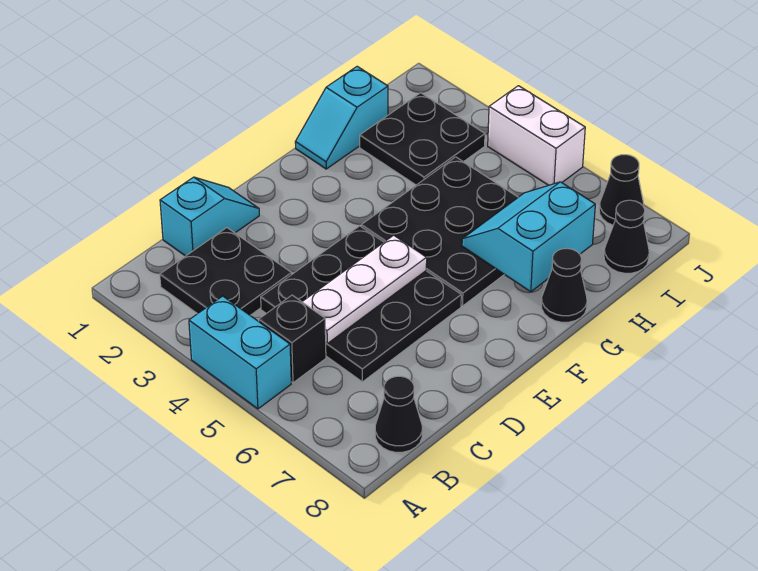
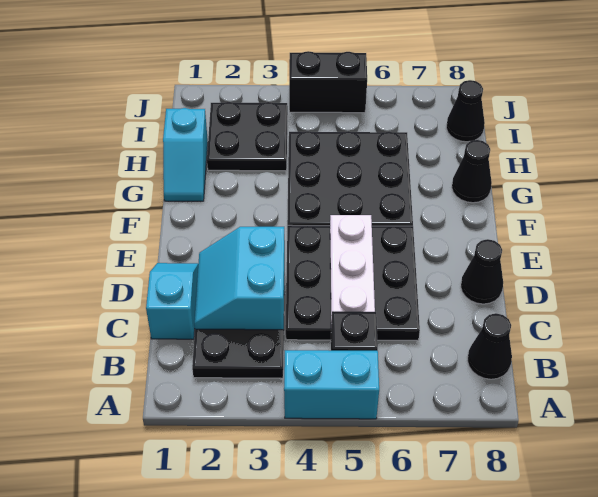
cyan slope G6:H7 level 2 top 7 -> cyan slope C2:D3 level 2 top 3
white brick J4:J5 level 1 -> black brick J4:J5 level 1
black cone J7 level 1 -> black cone D8 level 1

